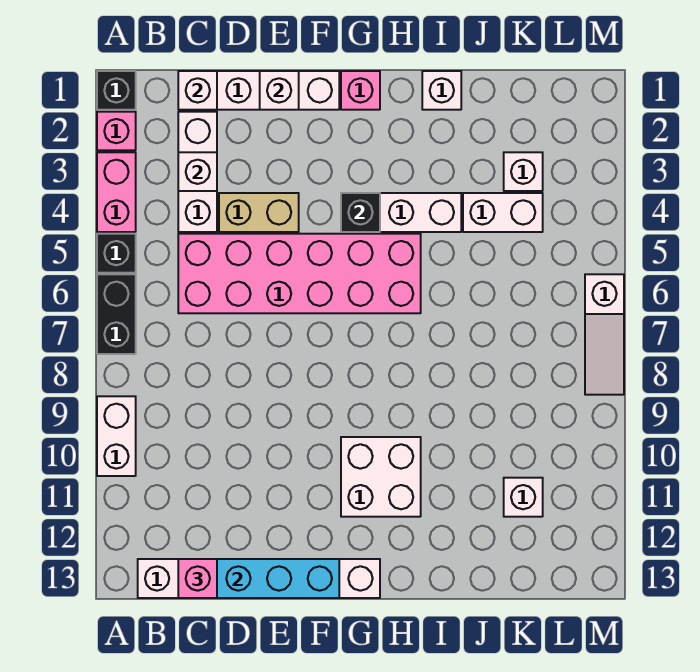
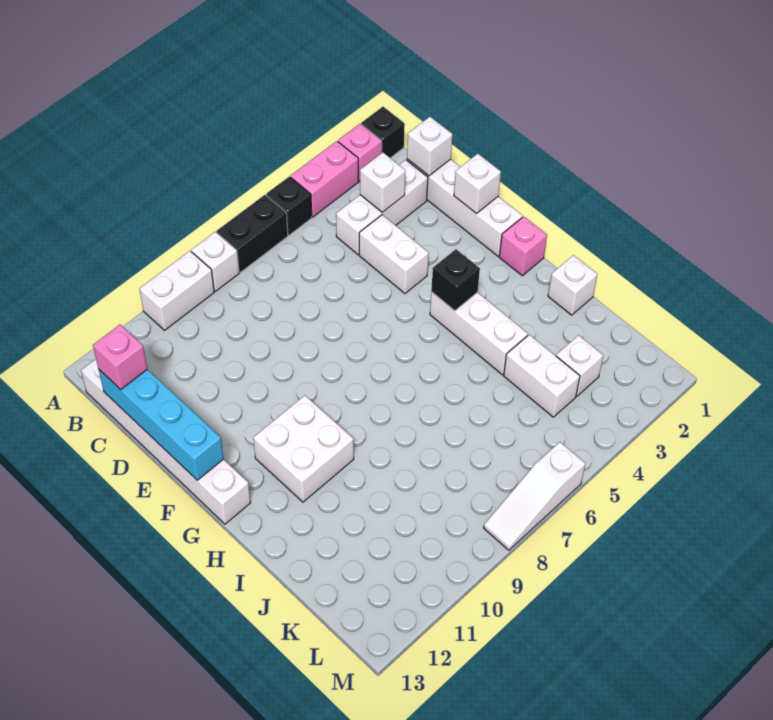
pink brick C5:H6 level 1 -> none
tan brick D4:E4 level 1 -> white brick D4:E4 level 1
white brick K11 level 1 -> white brick A8 level 1

